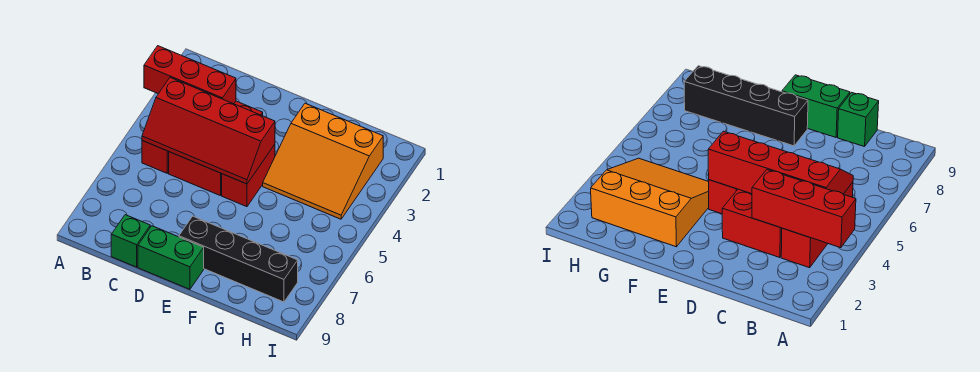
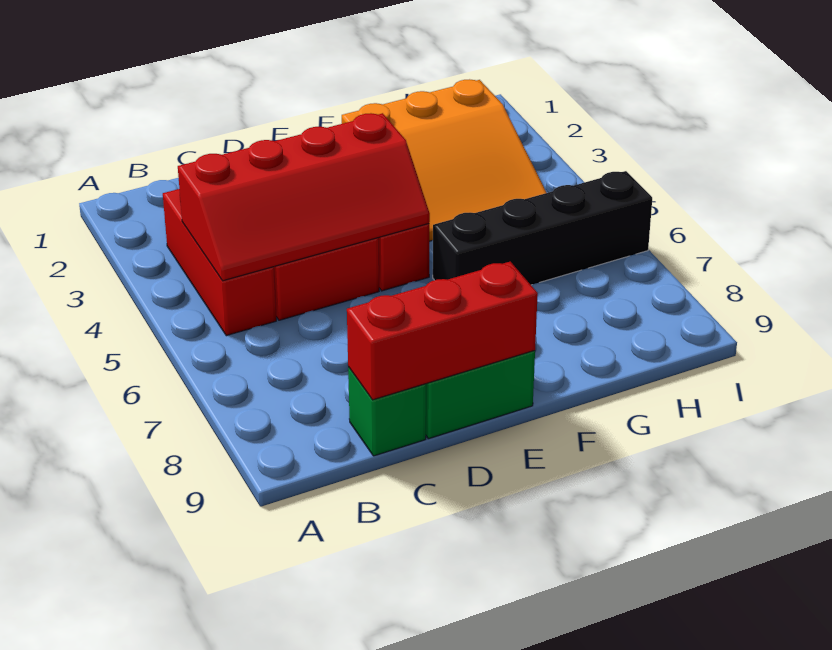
red brick A3:C3 level 2 -> red brick C9:E9 level 2
black brick E8:H8 level 1 -> black brick F6:I6 level 1

